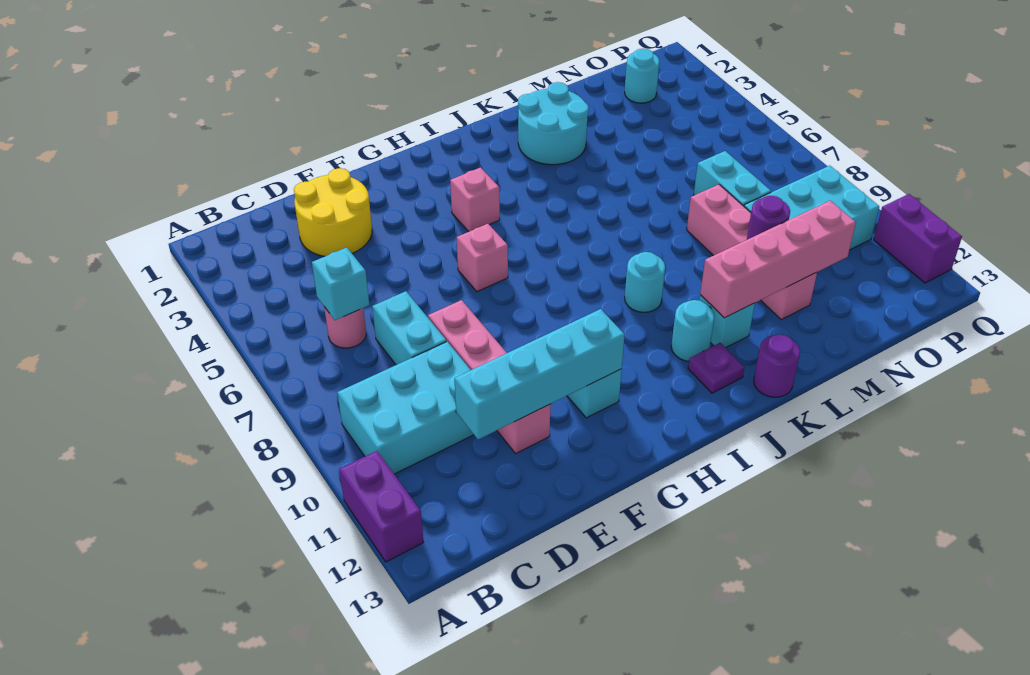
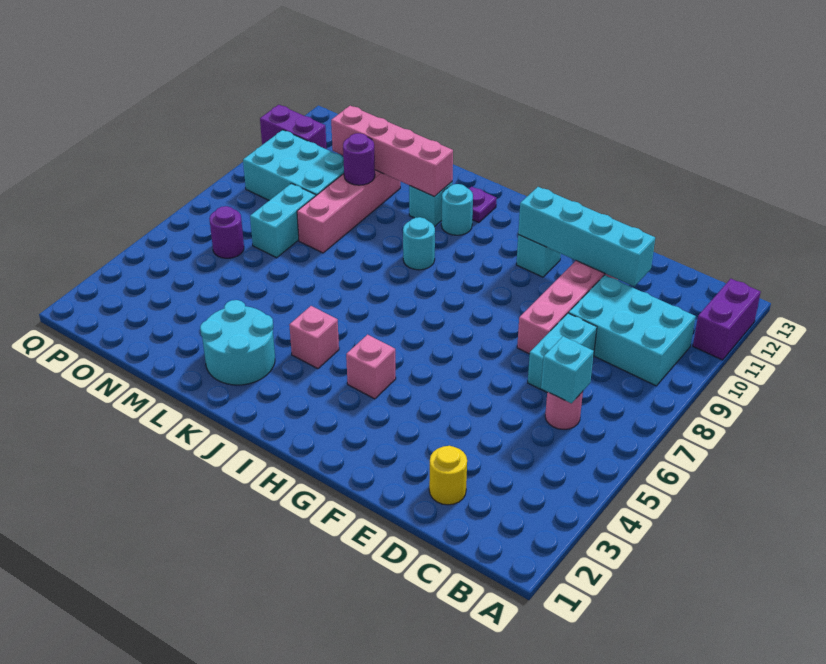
yellow round brick D2:E3 level 1 -> yellow round brick D2 level 1
pink brick G6 level 1 -> pink brick J4 level 1
purple round brick K13 level 1 -> purple round brick O6 level 1
cyan round brick O2 level 1 -> none
purple brick Q11:Q12 level 1 -> purple brick P11:Q11 level 1

